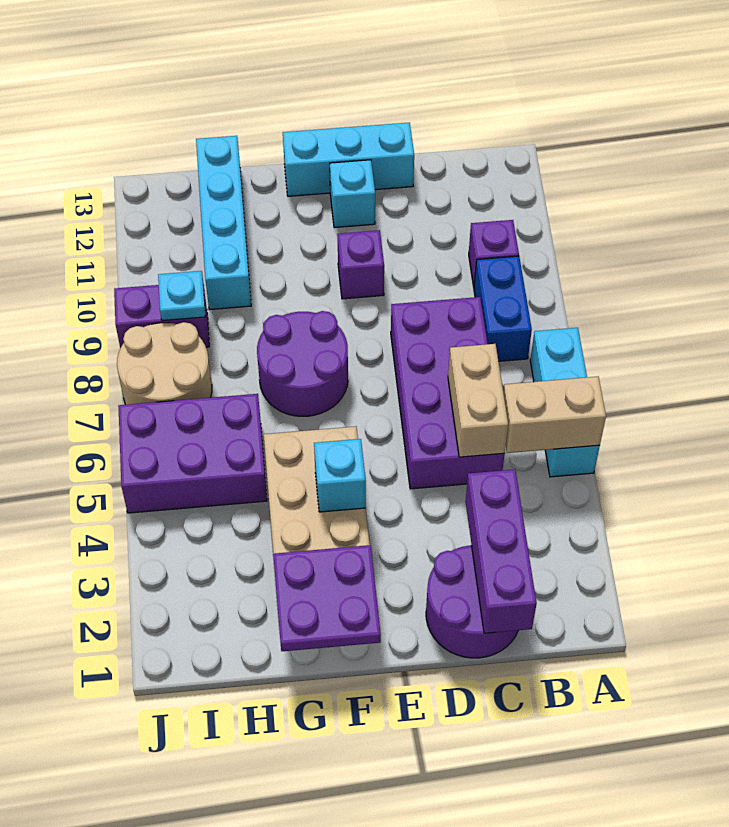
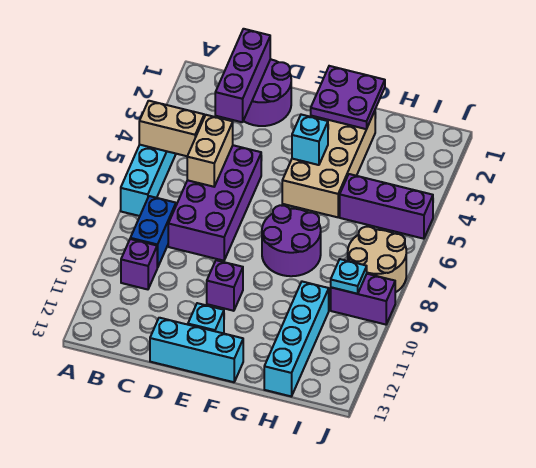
purple brick H5:J6 level 1 -> purple brick H5:J5 level 1

